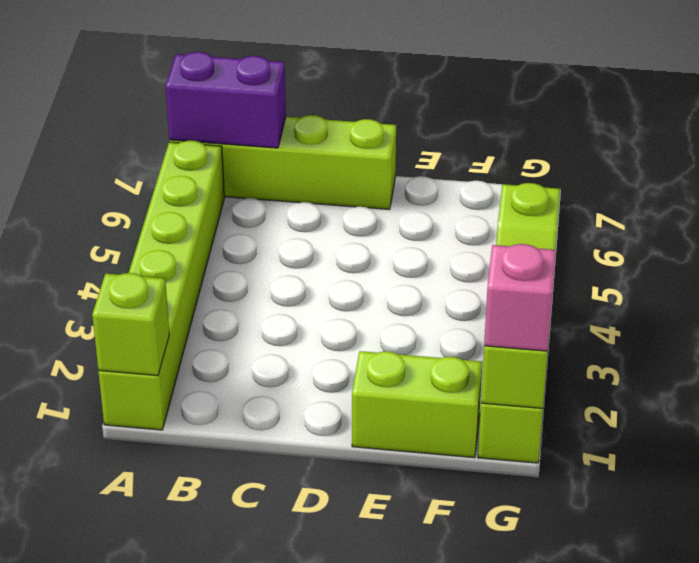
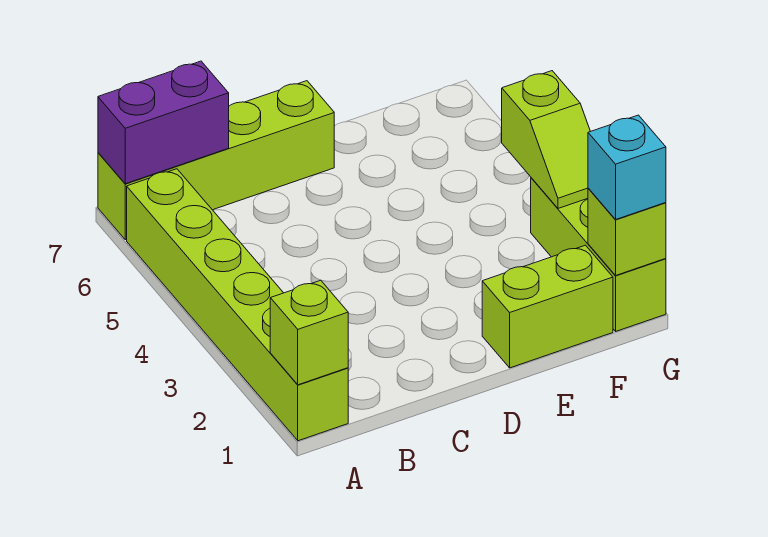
pink brick G1 level 3 -> cyan brick G1 level 3

